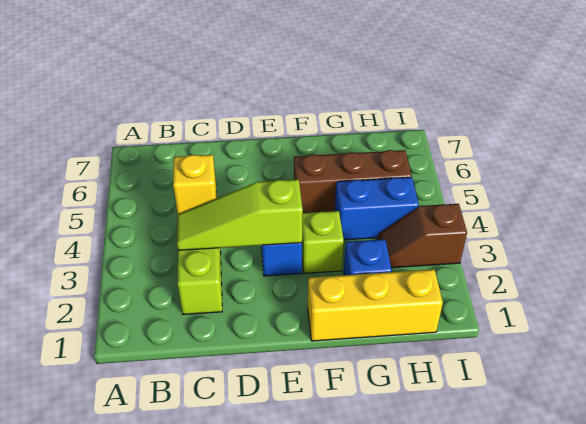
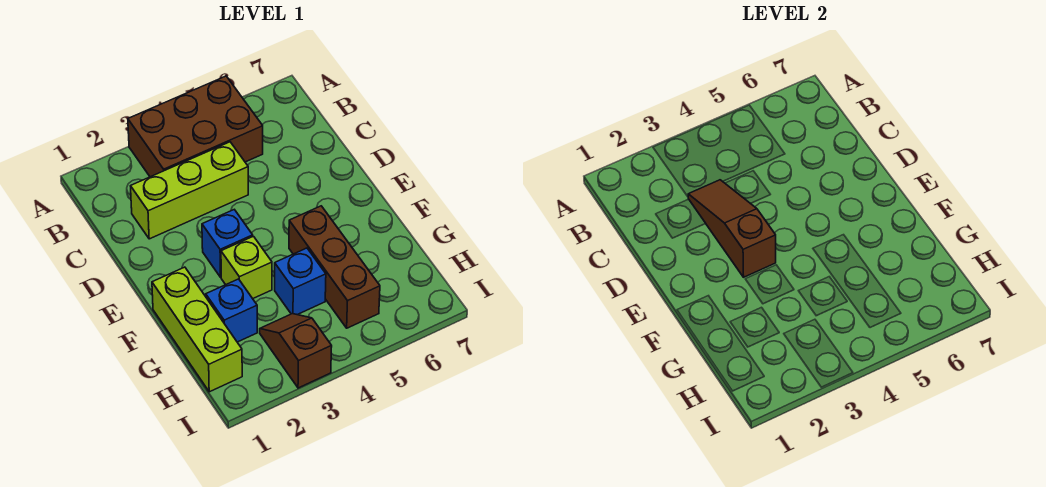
none -> brown brick A3:B5 level 1
lime slope C3:E3 level 2 top E -> brown slope C3:E3 level 2 top E
yellow brick C4 level 2 -> none
yellow brick F1:H1 level 1 -> lime brick F1:H1 level 1
blue brick G4:H4 level 1 -> blue brick G4 level 1

